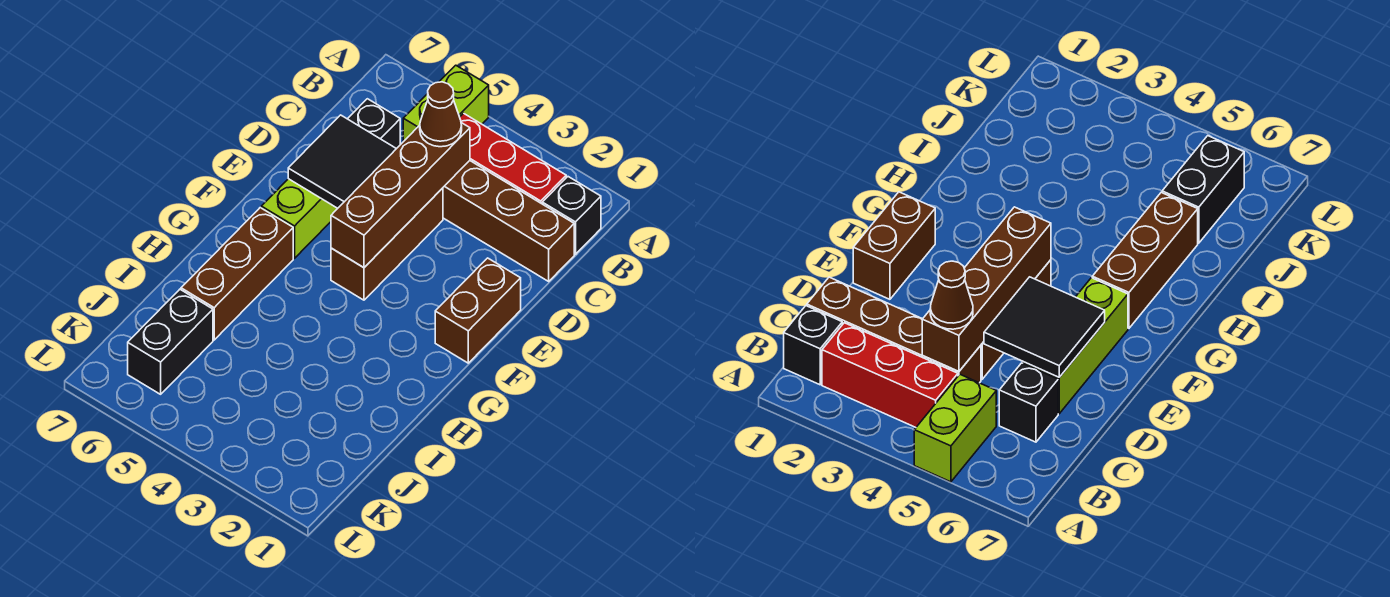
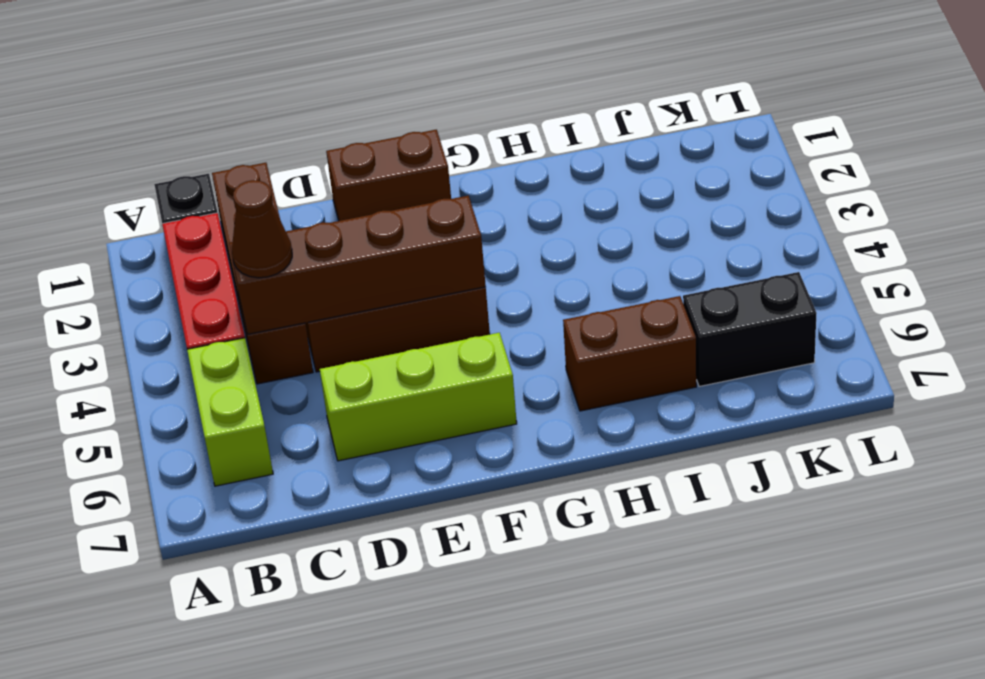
lime brick A5:B5 level 1 -> lime brick B5:B6 level 1
black brick C6 level 1 -> none
black tile D5:E6 level 2 -> none
brown brick G6:I6 level 1 -> brown brick H6:I6 level 1

